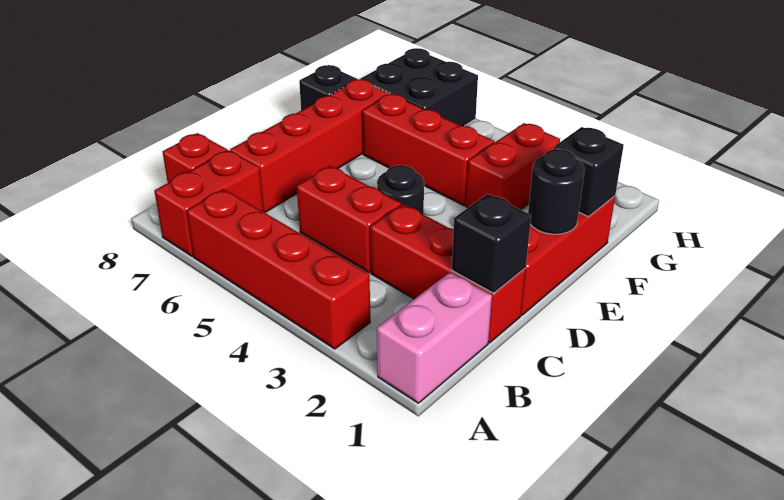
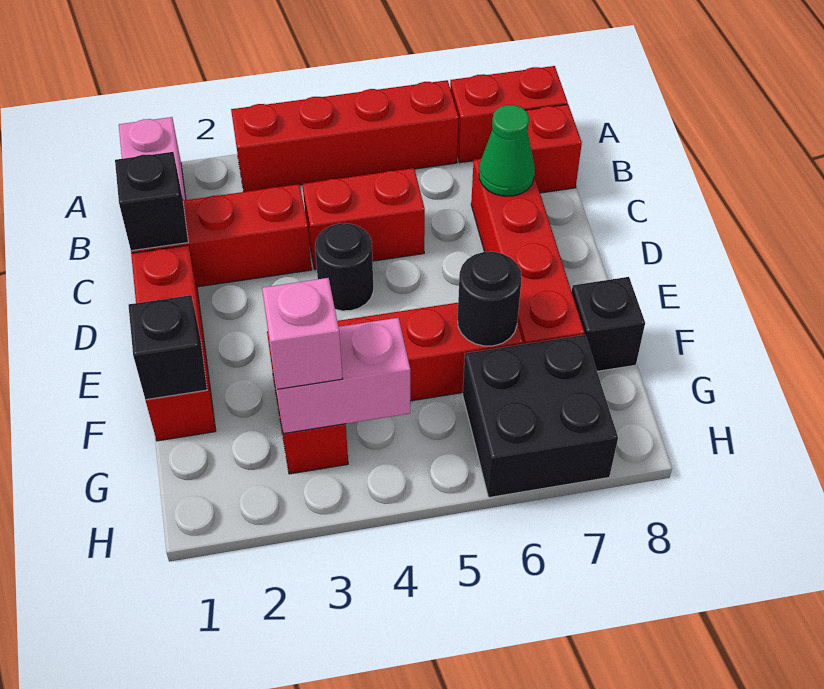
red brick A7:B7 level 1 -> red brick A7:A8 level 1
none -> green cone C7 level 2
black round brick E1 level 2 -> black round brick F6 level 2
none -> pink brick G3:G4 level 2
none -> pink brick G3 level 3

